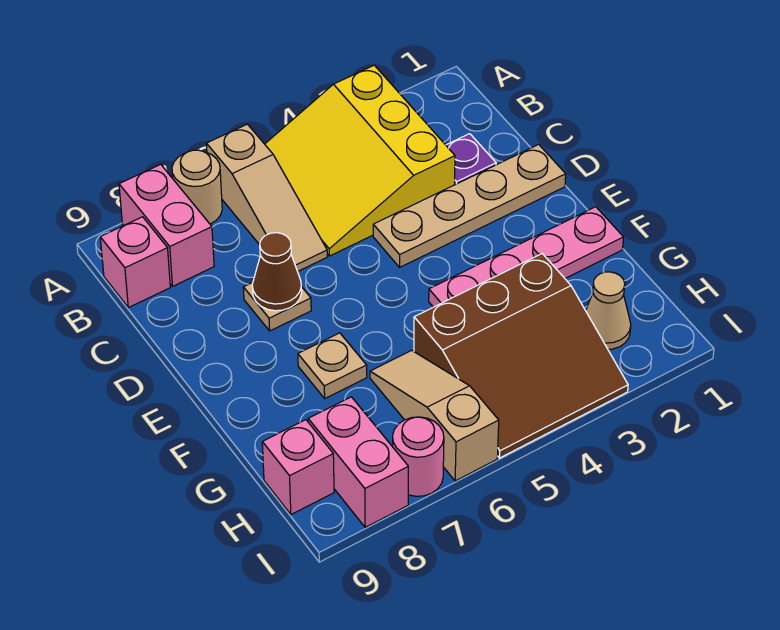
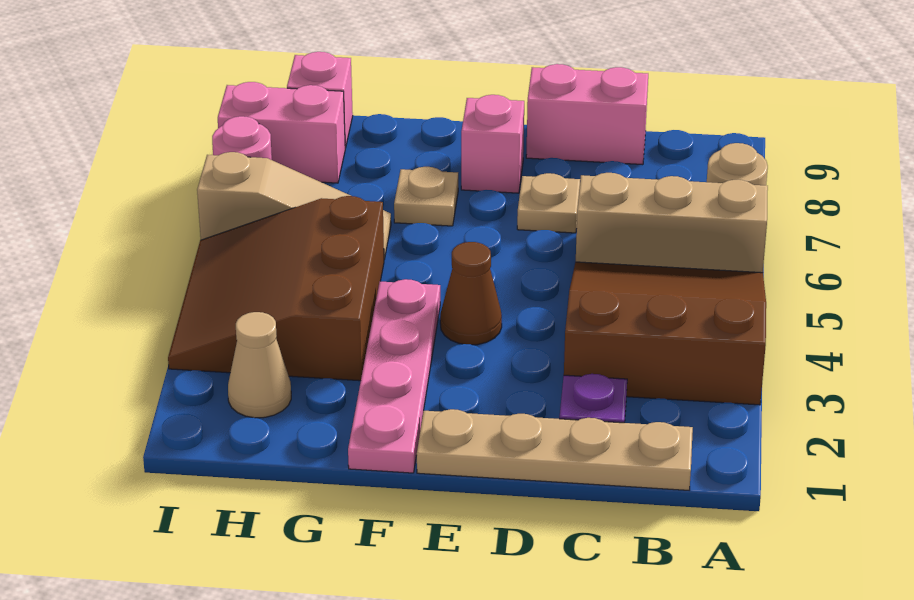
yellow slope A3:C5 level 1 top 3 -> brown slope A3:C5 level 1 top 3
tan slope A6:C6 level 1 top A -> tan brick A6:C6 level 1
pink brick A8:B8 level 1 -> pink brick C9:D9 level 1
pink brick B9 level 1 -> pink brick E8 level 1
tan plate D1:D4 level 1 -> tan plate B1:E1 level 1
brown cone D7 level 2 -> brown cone E4 level 1

